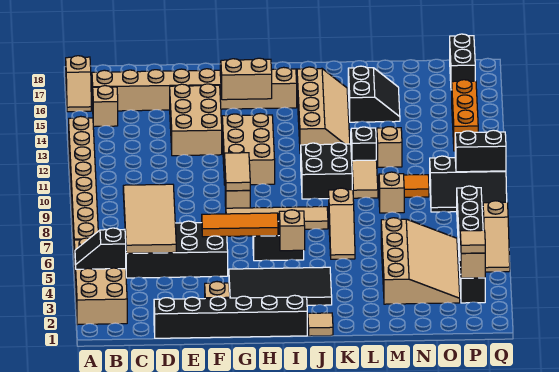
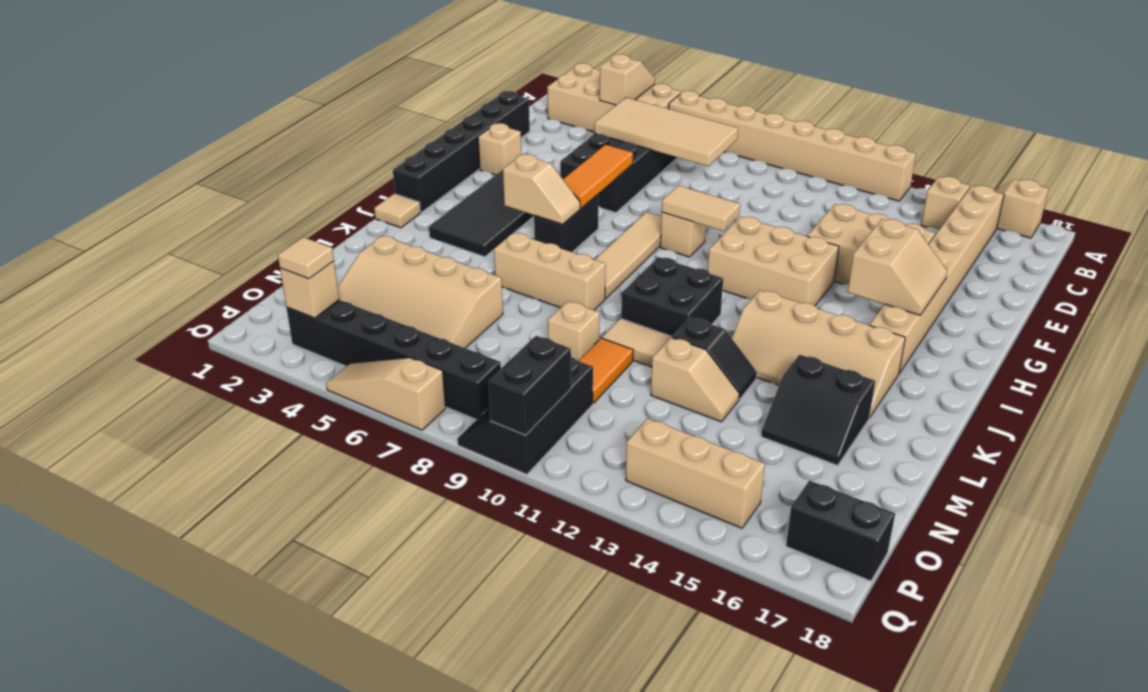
black slope A4:B4 level 2 top B -> tan slope A4:B4 level 2 top B
tan slope K6:K8 level 1 top 8 -> tan brick K6:K8 level 1
orange brick P13:P15 level 1 -> tan brick P13:P15 level 1

